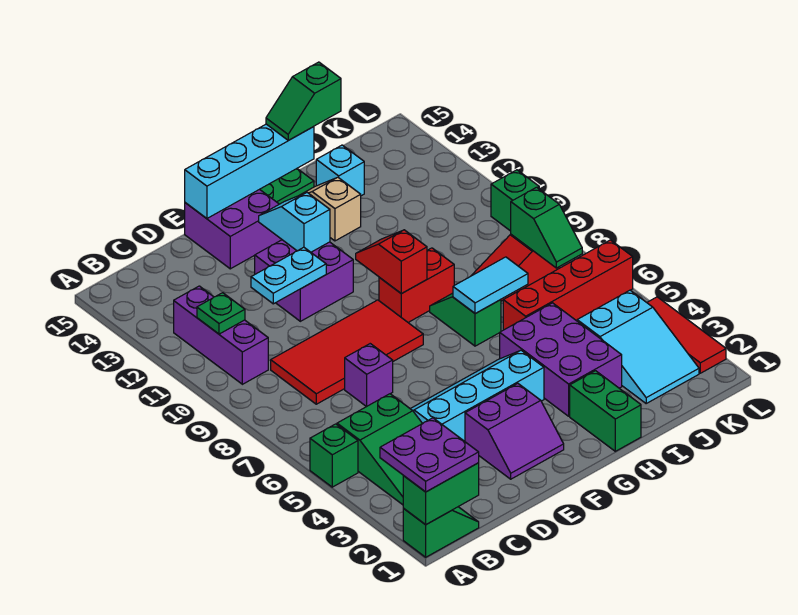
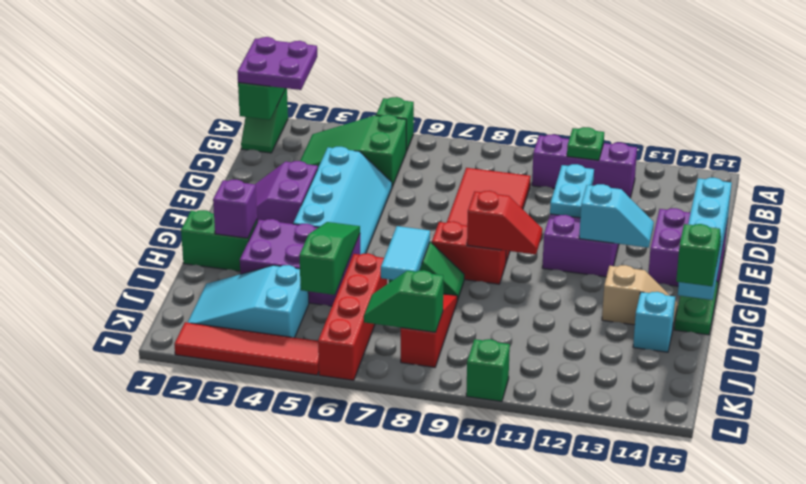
purple brick D7 level 1 -> purple brick H2 level 2
red brick G9:H9 level 1 -> red brick G8:G9 level 1
none -> green slope H5:J5 level 2 top J
red tile L2:L4 level 1 -> red tile L2:L5 level 1

